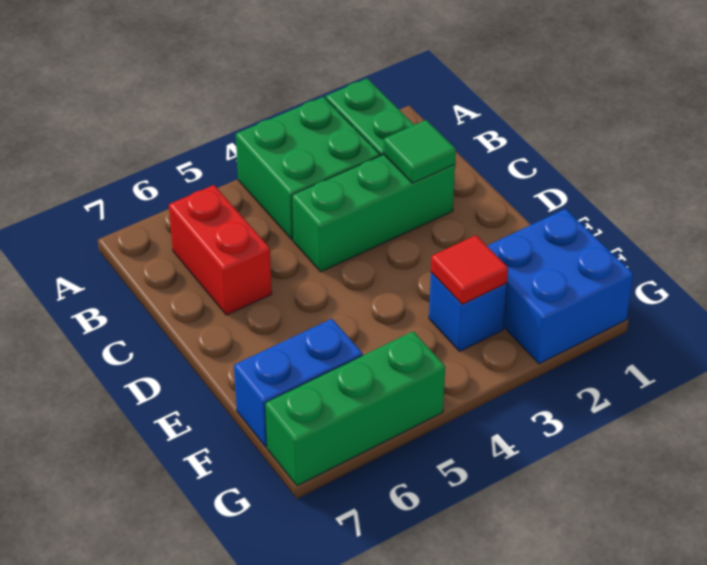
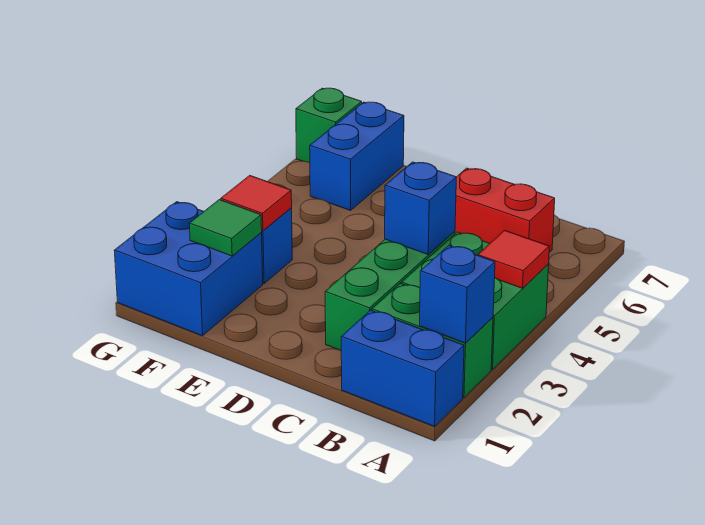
none -> blue brick A1:B1 level 1
none -> blue brick A2 level 2
none -> red tile A4 level 2
green tile C2 level 2 -> green tile F2 level 2
none -> blue brick C4 level 2
green brick G5:G7 level 1 -> green brick G7 level 1

